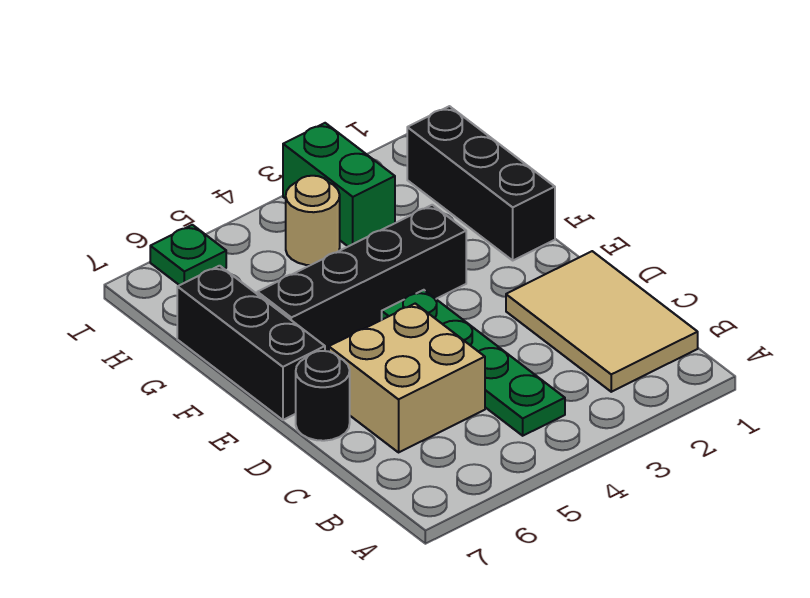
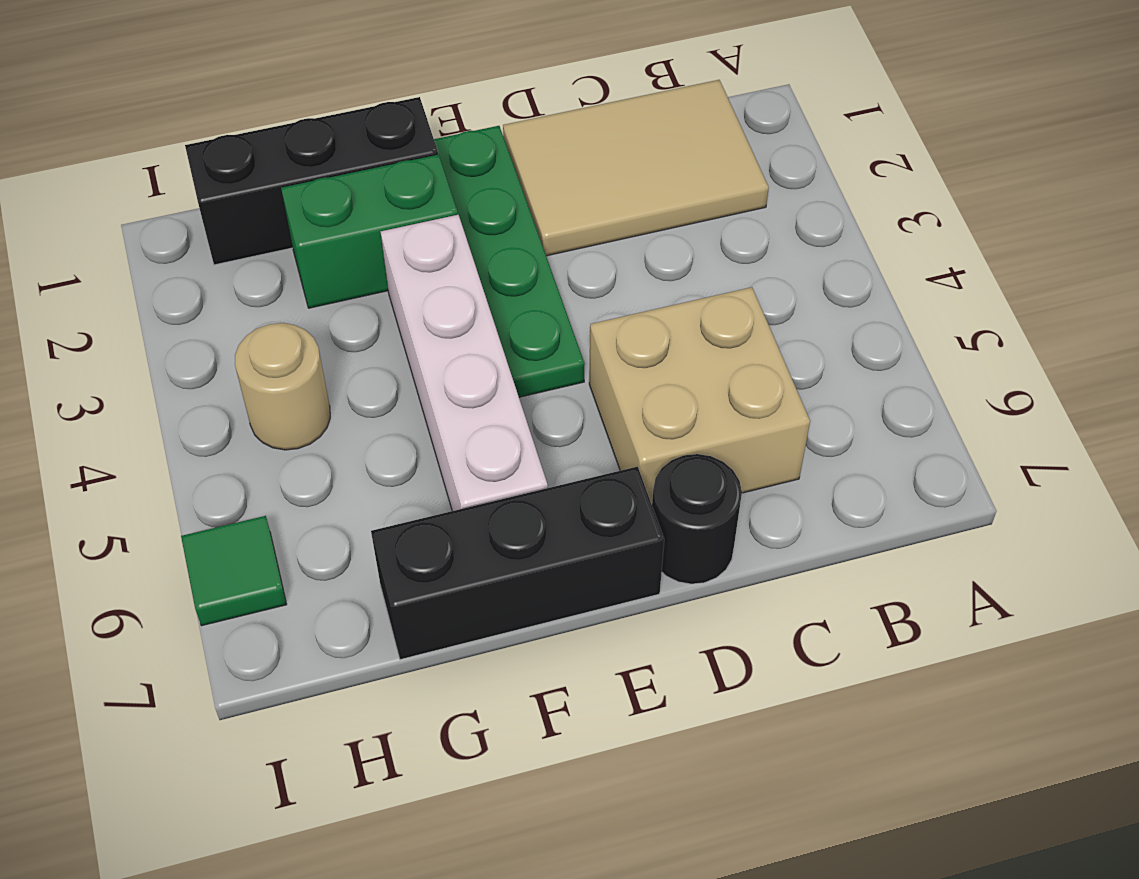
green plate B4:E4 level 1 -> green plate E1:E4 level 1
black brick F3:F6 level 1 -> white brick F3:F6 level 1
green brick H3:I3 level 1 -> green brick F2:G2 level 1
green plate I6 level 1 -> green tile I6 level 1

